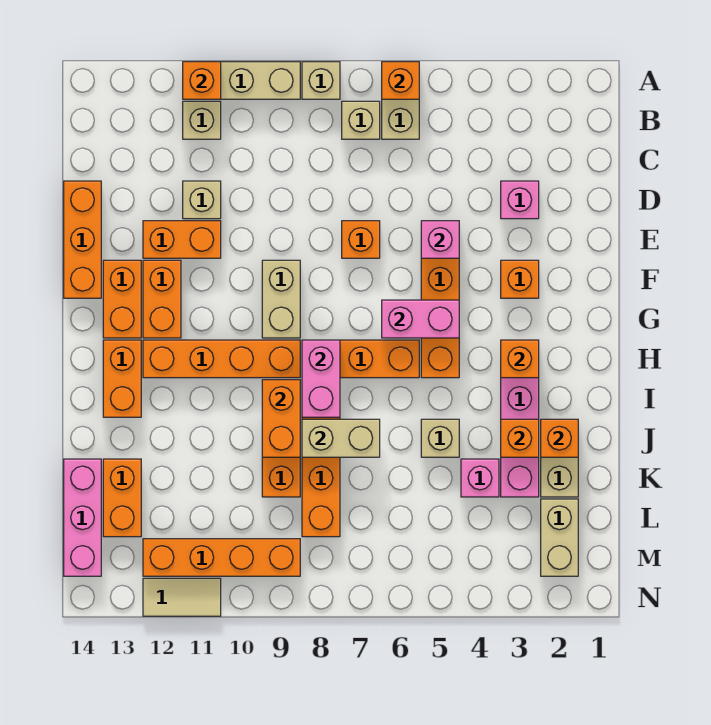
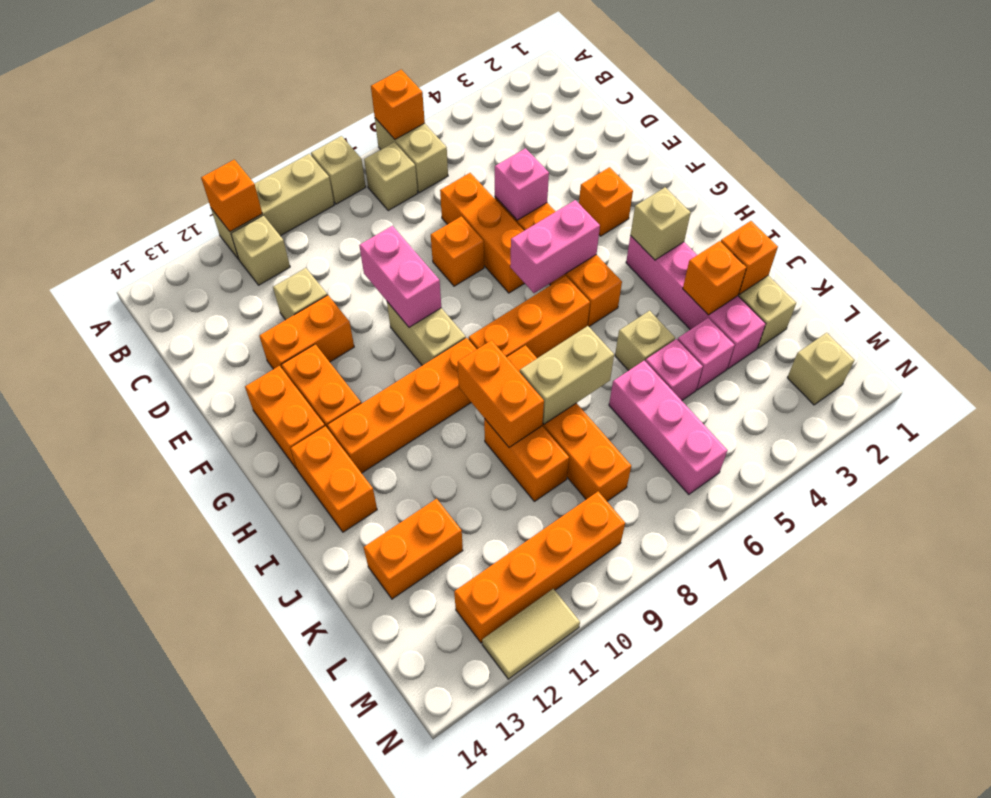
pink brick D3 level 1 -> pink brick K5 level 1
orange brick D14:F14 level 1 -> orange brick D6:F6 level 1
orange brick H3 level 2 -> tan brick H3 level 2
pink brick H8:I8 level 2 -> pink brick E9:F9 level 2
orange brick K13:L13 level 1 -> orange brick K12:K13 level 1
pink brick K14:M14 level 1 -> pink brick K6:M6 level 1
tan brick L2:M2 level 1 -> tan brick M2 level 1

